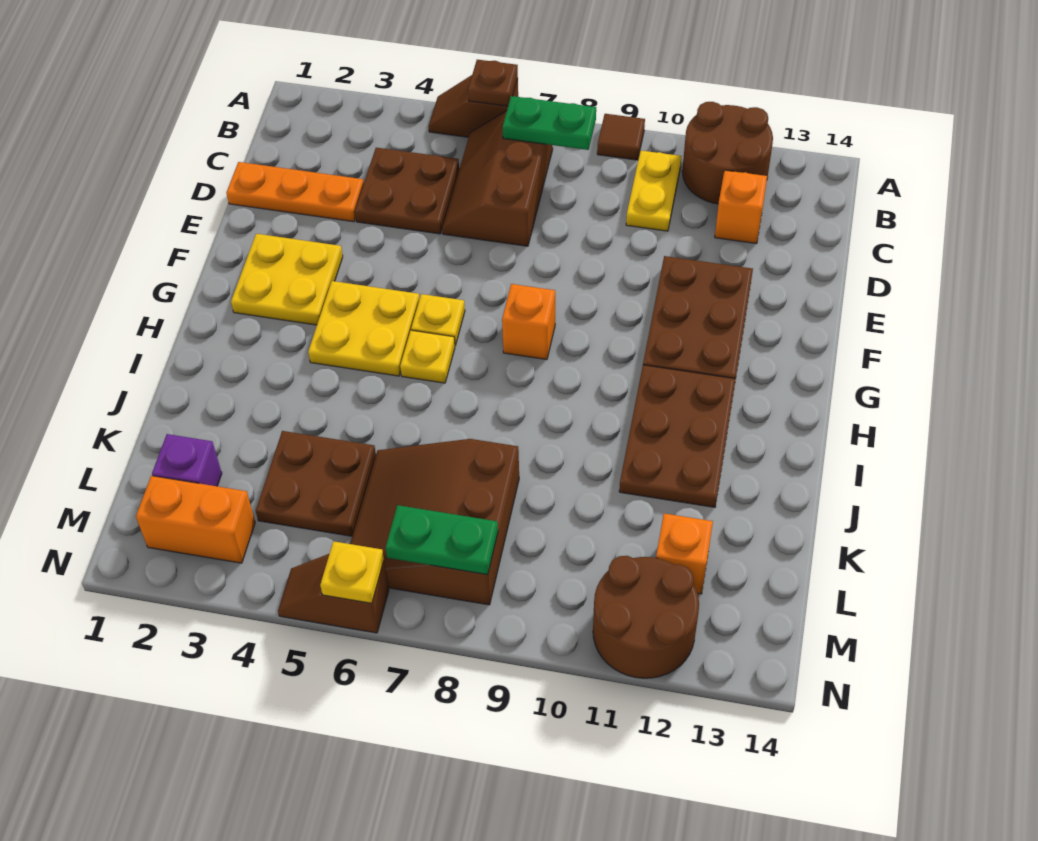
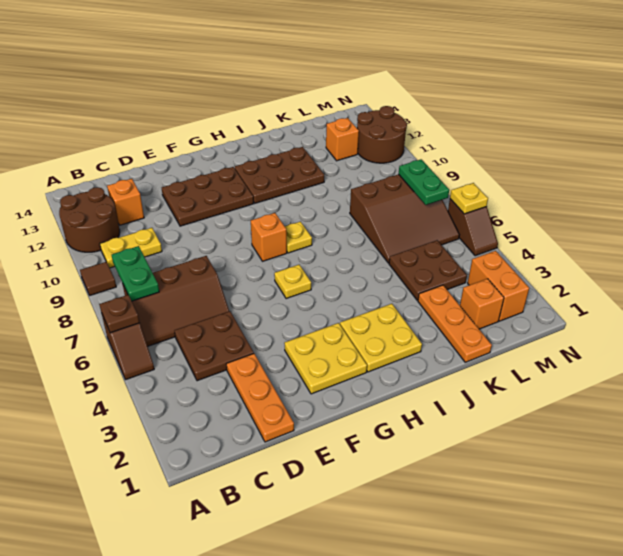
yellow plate G4:H5 level 1 -> yellow plate H2:I3 level 1
yellow plate H6 level 1 -> yellow plate H8 level 1
none -> orange plate K1:K3 level 1
purple brick L2 level 1 -> orange brick L2 level 1

